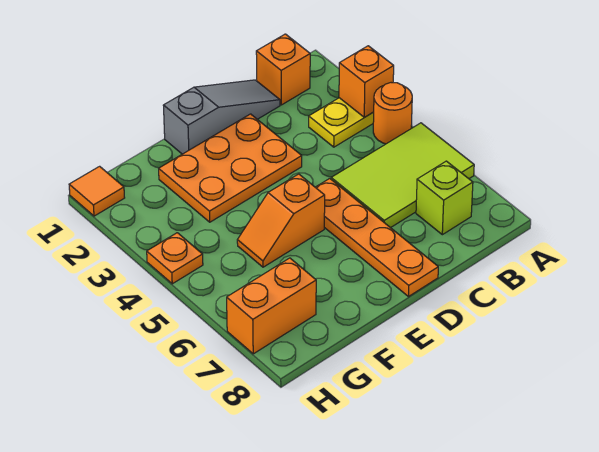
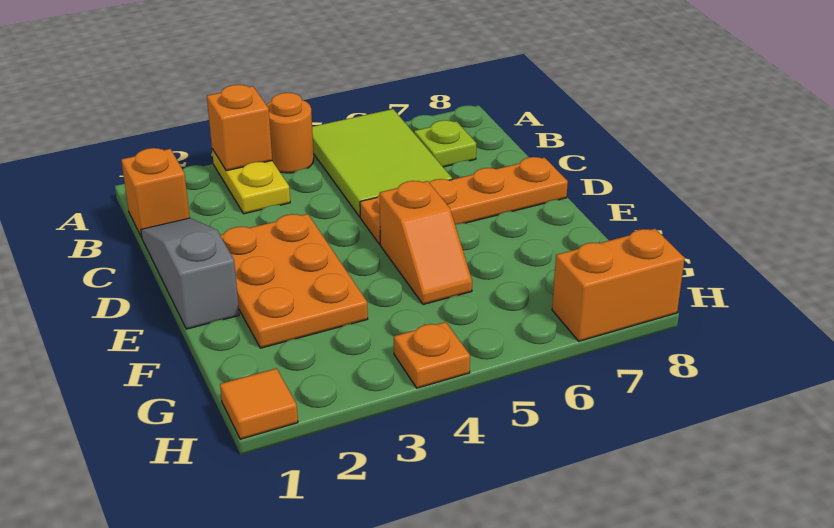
lime brick B7 level 1 -> lime plate B7 level 1
orange brick G7:H7 level 1 -> orange brick H7:H8 level 1

